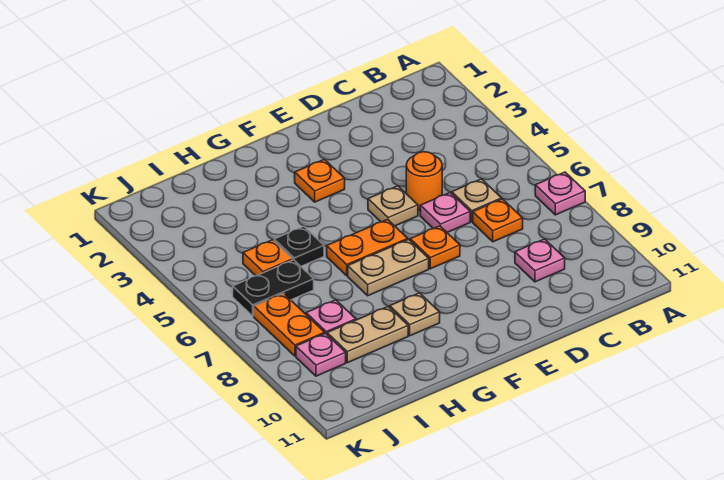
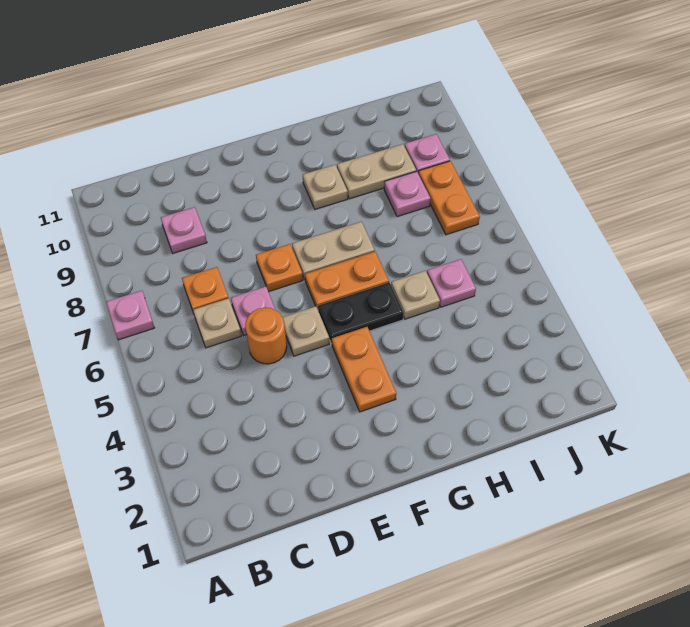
orange plate F3 level 1 -> orange plate F3:F4 level 1
black plate H5 level 1 -> tan plate H5 level 1
orange plate I5 level 1 -> pink plate I5 level 1
black plate I6:J6 level 1 -> black plate F5:G5 level 1

